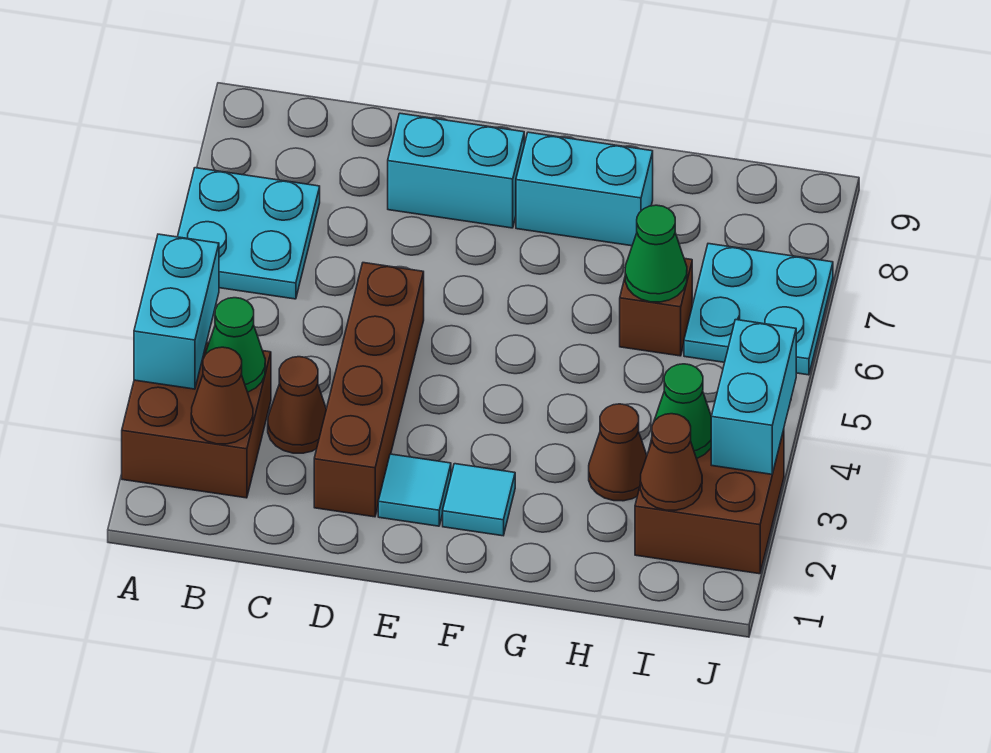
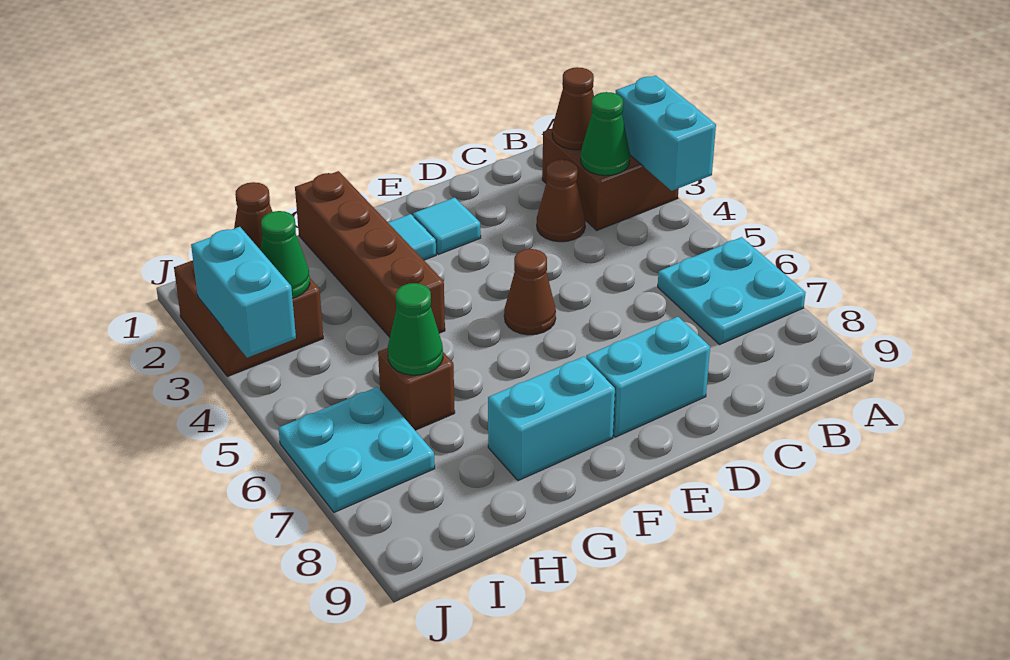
brown brick D2:D5 level 1 -> brown brick G1:G4 level 1
brown cone H3 level 1 -> brown cone E5 level 1

